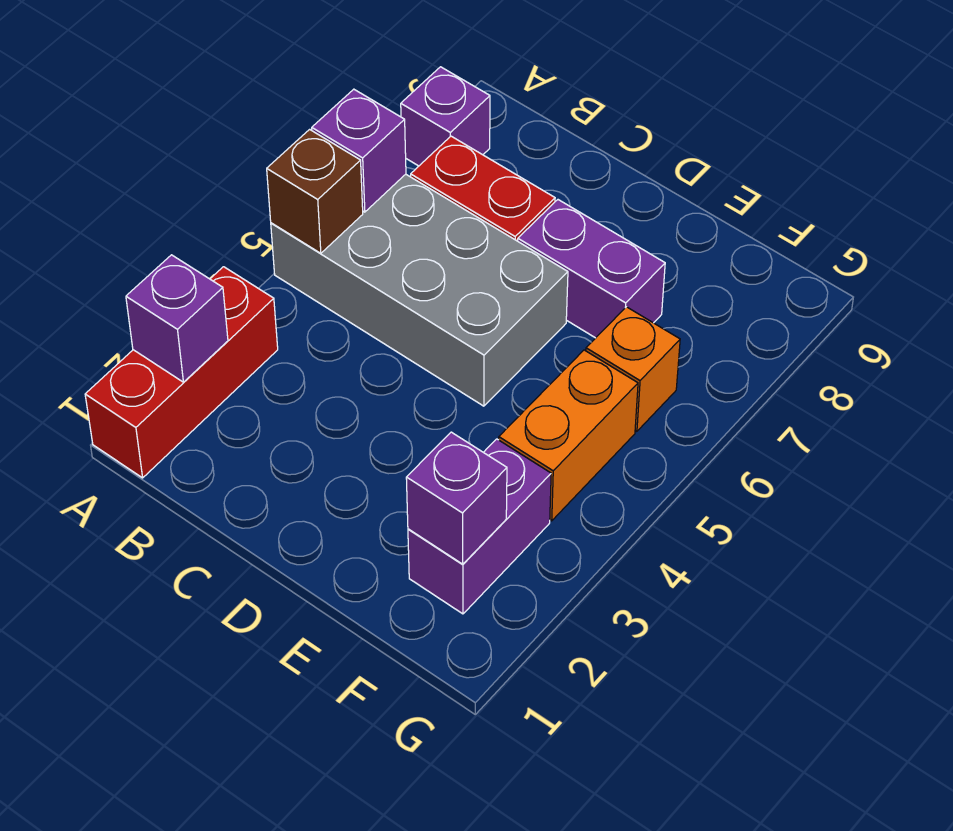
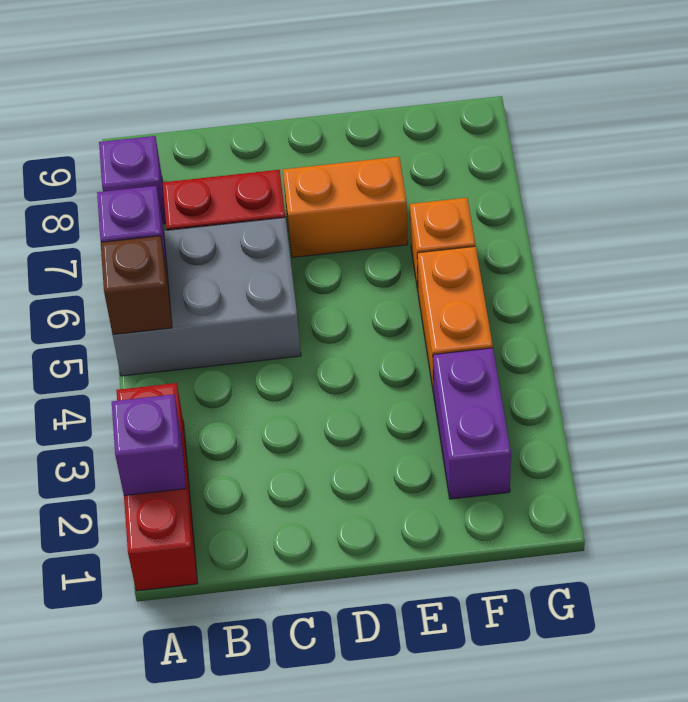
grey brick A5:D6 level 1 -> grey brick A5:C6 level 1
purple brick D7:E7 level 1 -> orange brick D7:E7 level 1
purple brick F2 level 2 -> none

